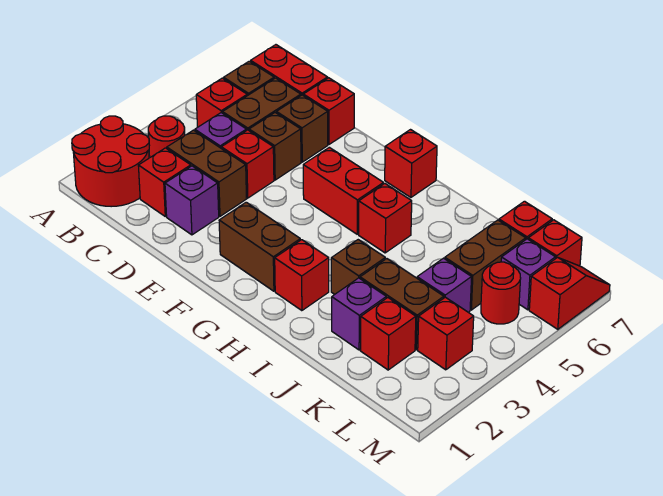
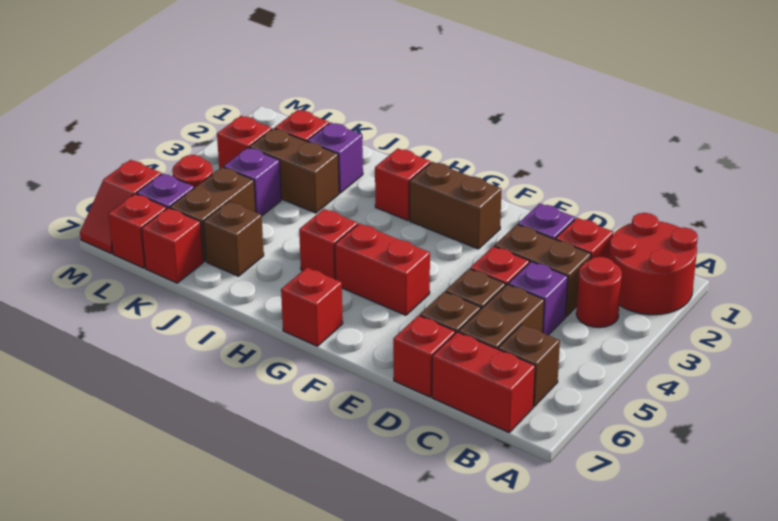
red brick B5 level 1 -> none
brown brick I3 level 1 -> brown brick J6 level 1

